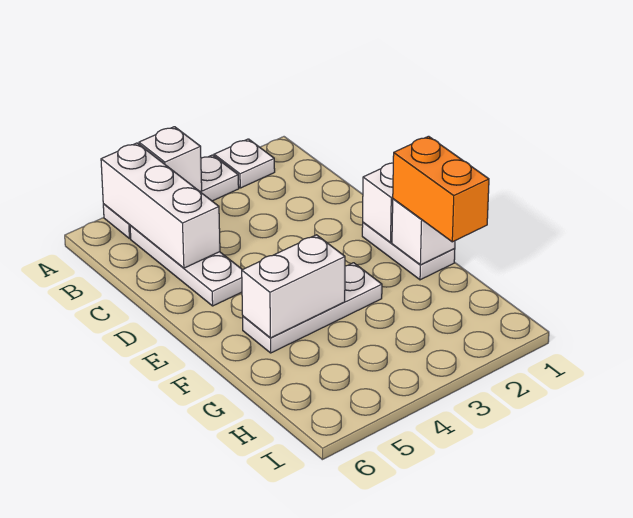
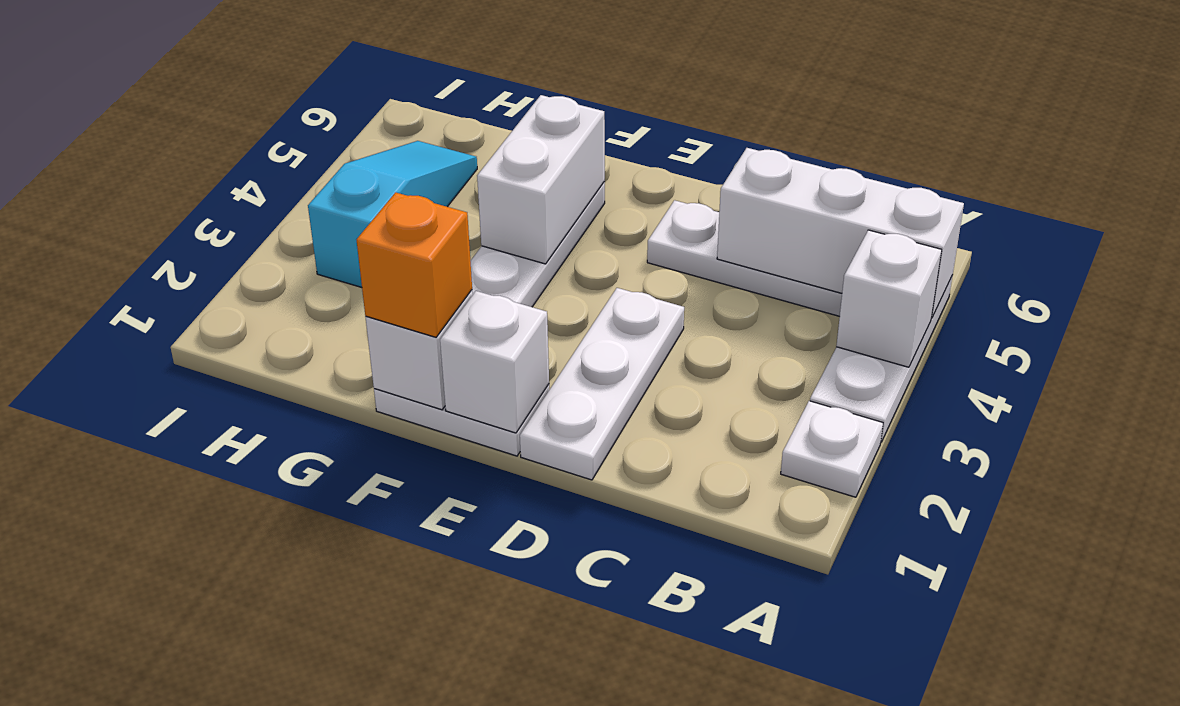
none -> white plate D1:D3 level 1
orange brick F1:G1 level 3 -> orange brick F1 level 3
none -> cyan slope H3:H5 level 1 top 3

